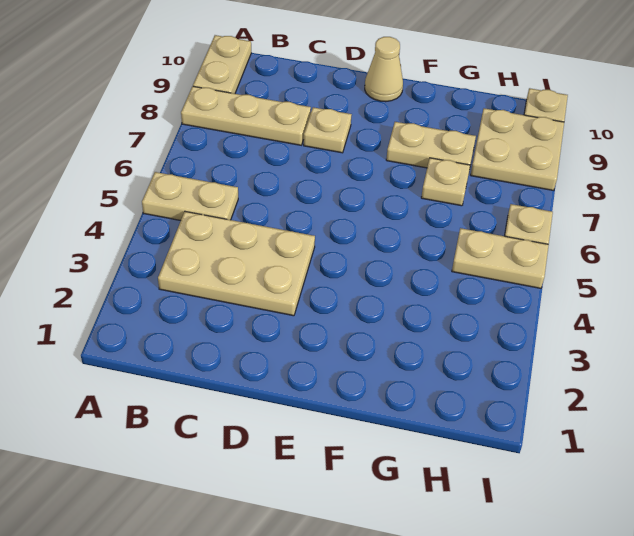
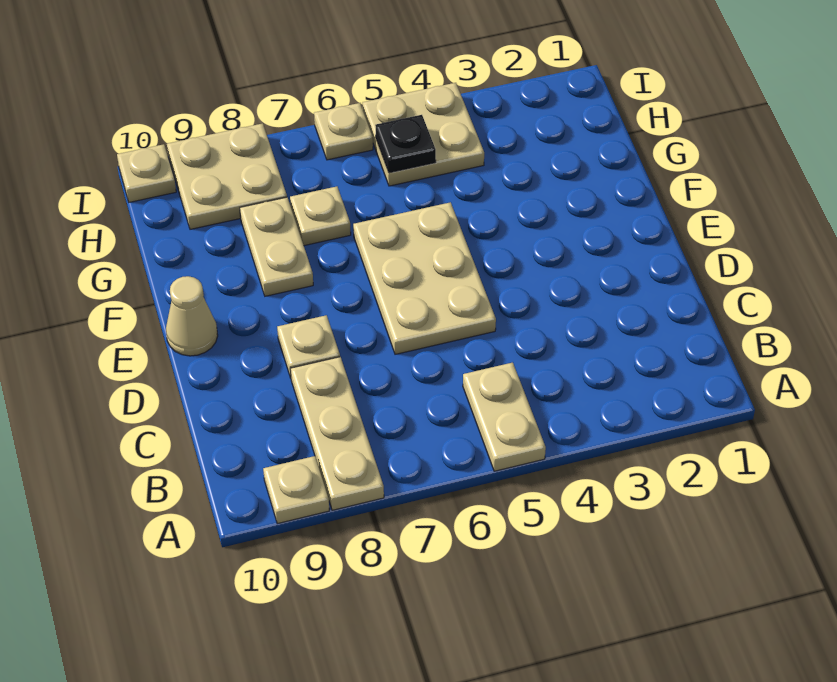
tan plate A9:A10 level 1 -> tan plate A9 level 1
tan plate B3:D4 level 1 -> tan plate D5:F6 level 1
tan plate H5:I5 level 1 -> tan plate H4:I5 level 1
none -> black plate H5 level 2

